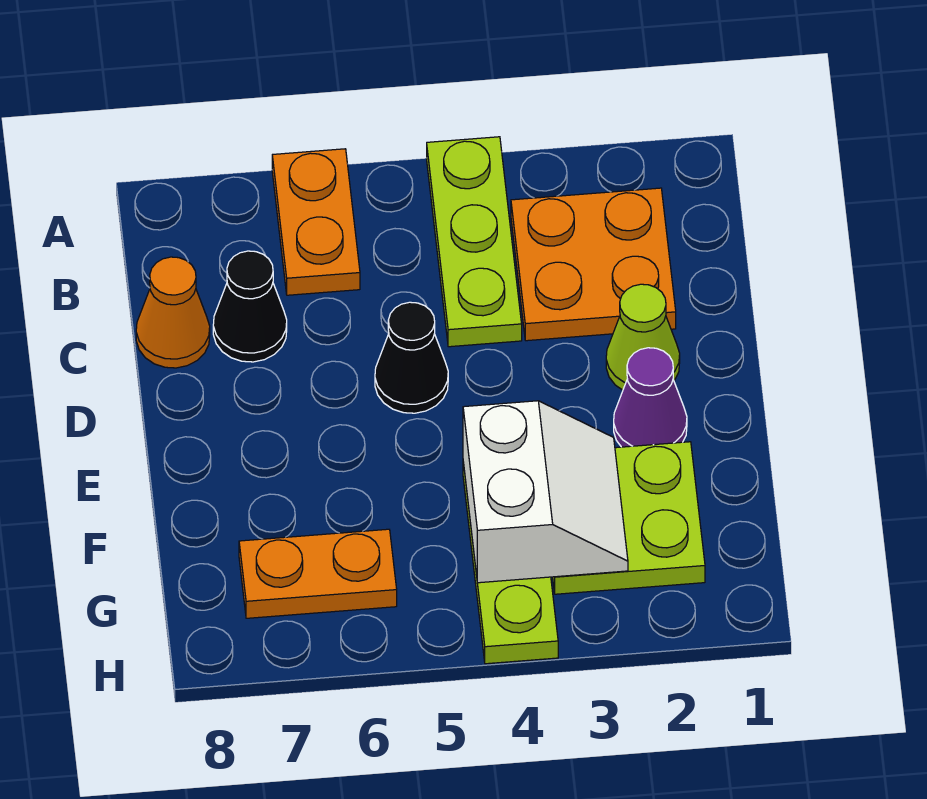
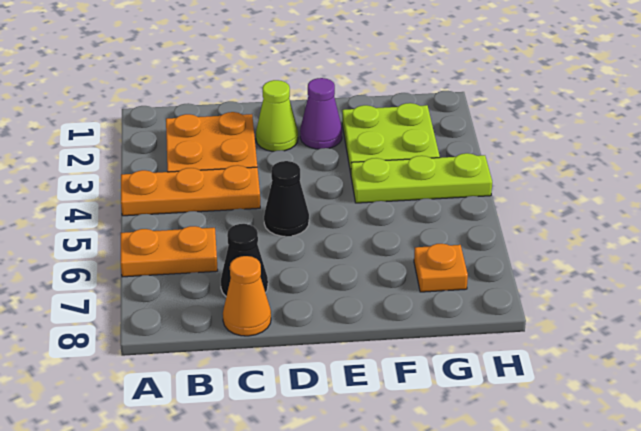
lime plate A4:C4 level 1 -> orange plate A4:C4 level 1
white slope F3:G4 level 2 top 4 -> none
orange plate G6:G7 level 1 -> orange plate G7 level 1

